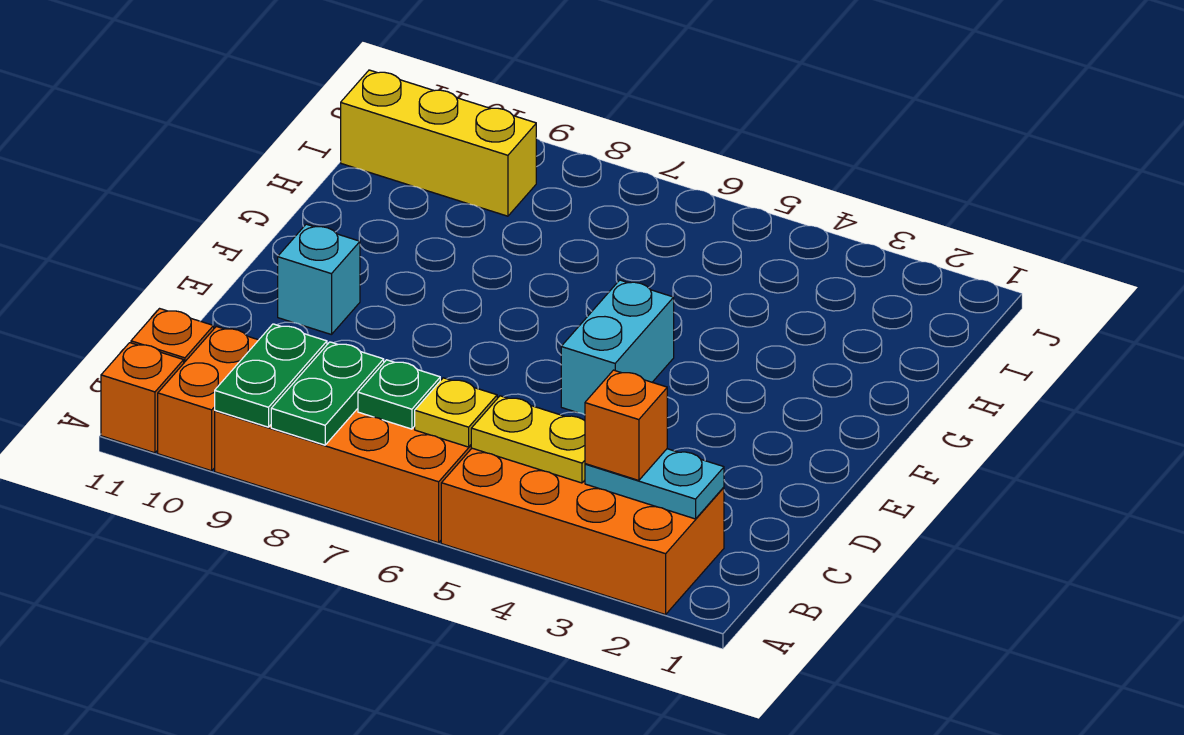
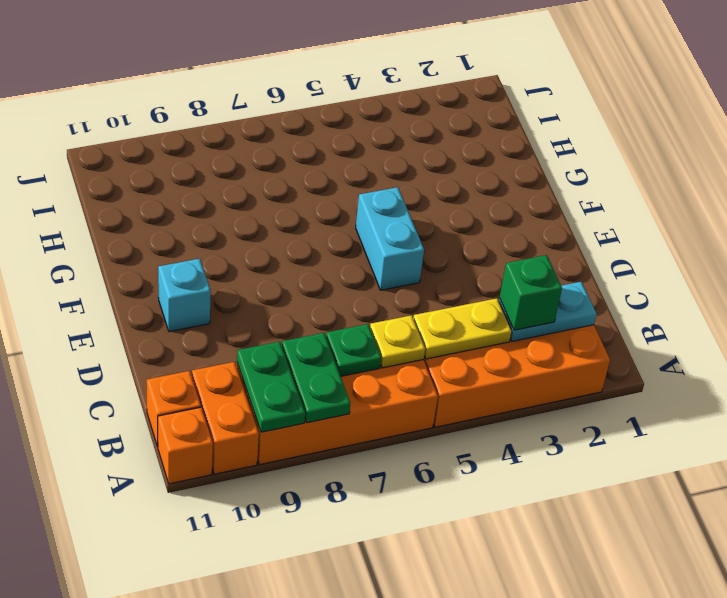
orange brick B3 level 3 -> green brick B3 level 3
yellow brick I9:I11 level 1 -> none

